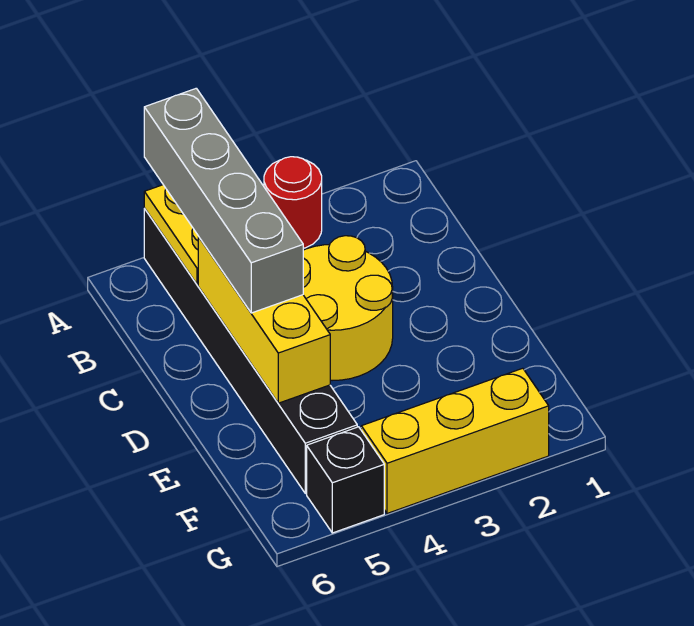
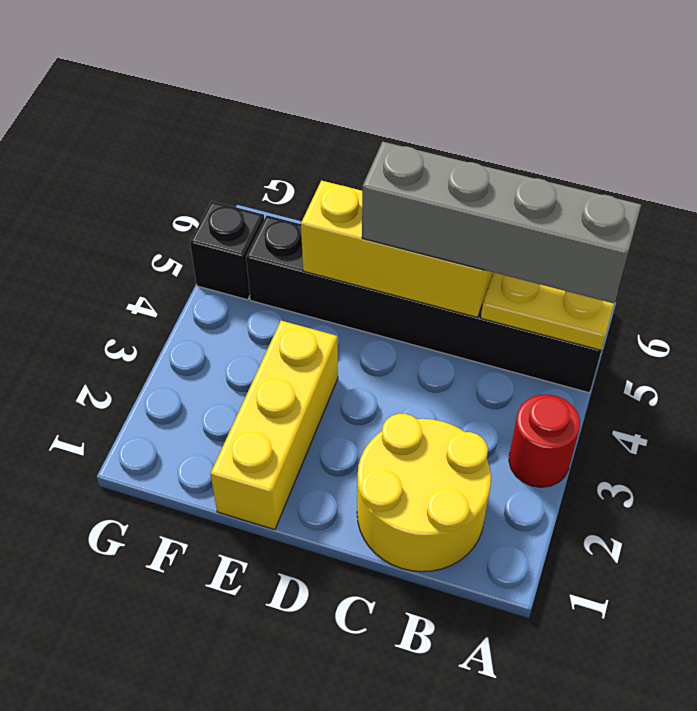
yellow round brick C3:D4 level 1 -> yellow round brick B1:C2 level 1
yellow brick G2:G4 level 1 -> yellow brick E1:E3 level 1

